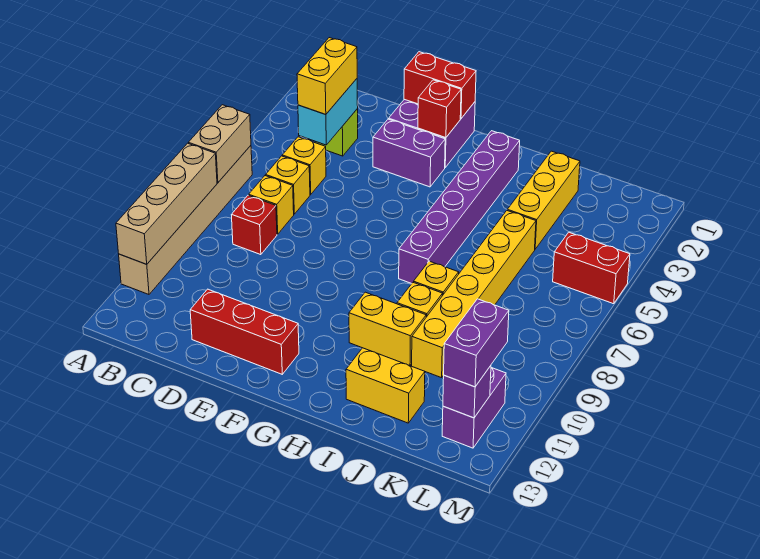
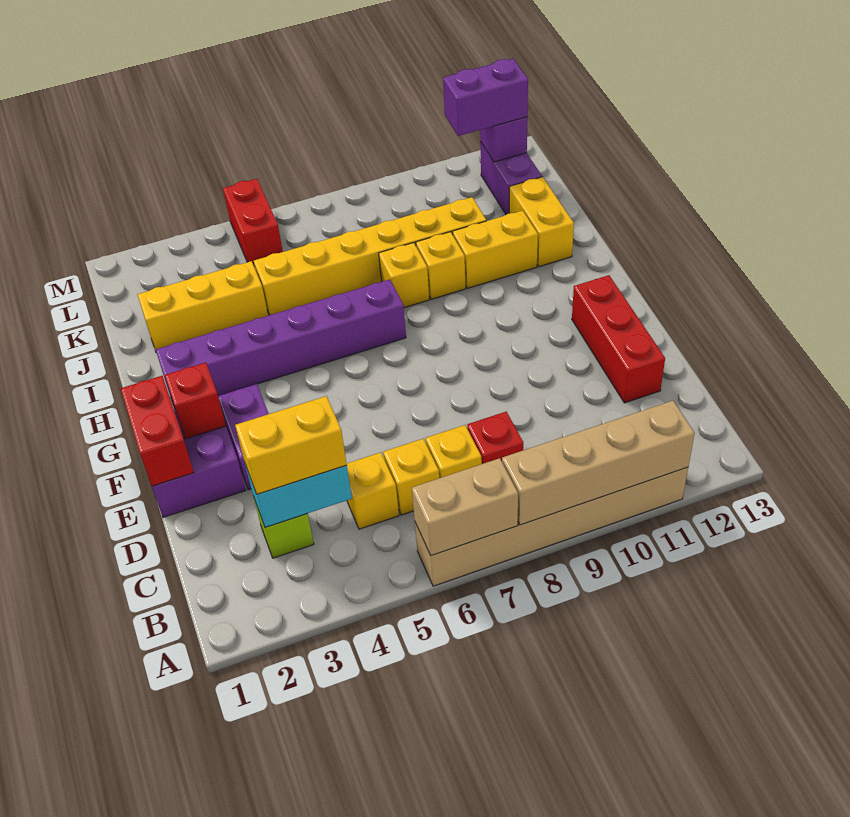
yellow brick H10:I10 level 1 -> yellow brick I10:I11 level 1
purple brick L11:L12 level 1 -> purple brick K12:L12 level 1

